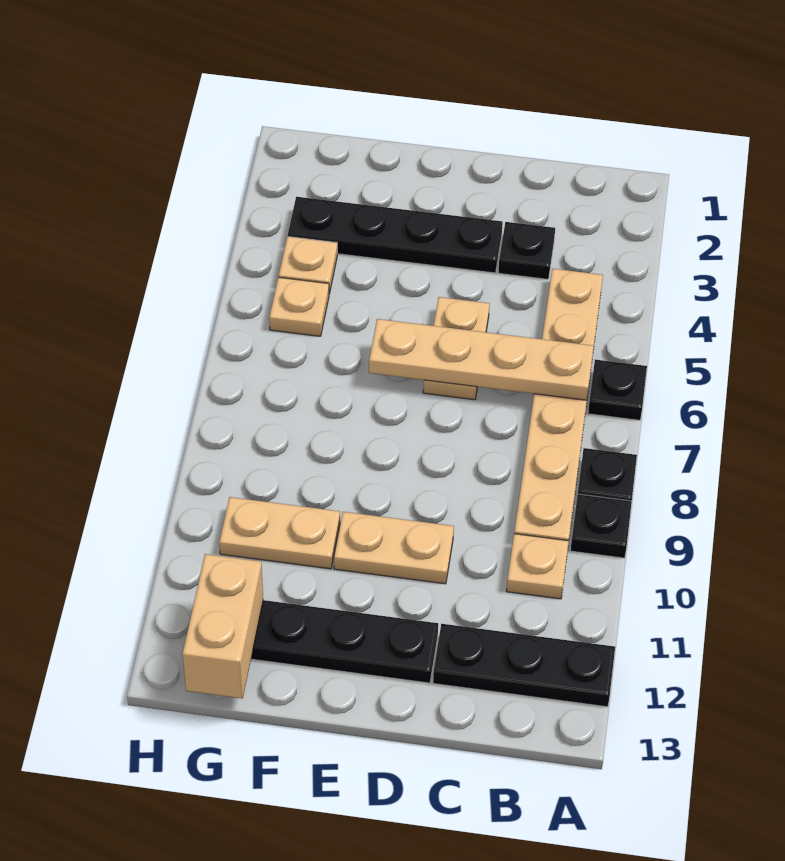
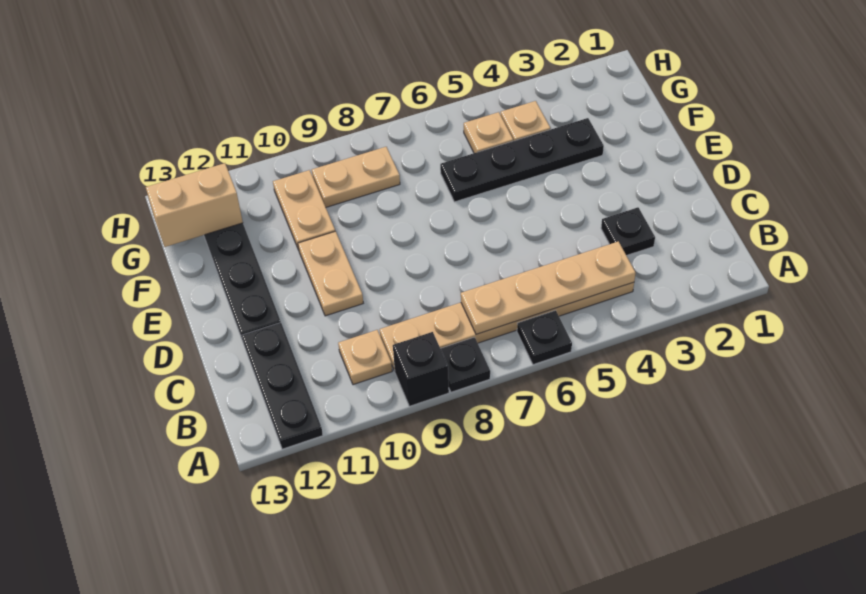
black plate A9 level 1 -> black brick A9 level 1
tan plate B6:E6 level 2 -> tan plate B4:B7 level 2
black plate D3:G3 level 1 -> black plate F3:F6 level 1
tan plate D5:D6 level 1 -> tan plate G8:G9 level 1

